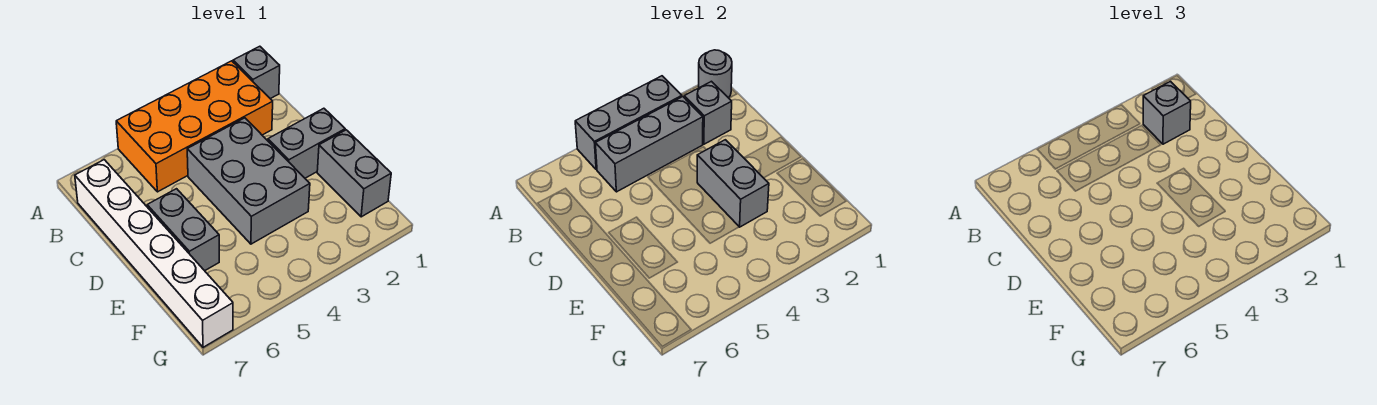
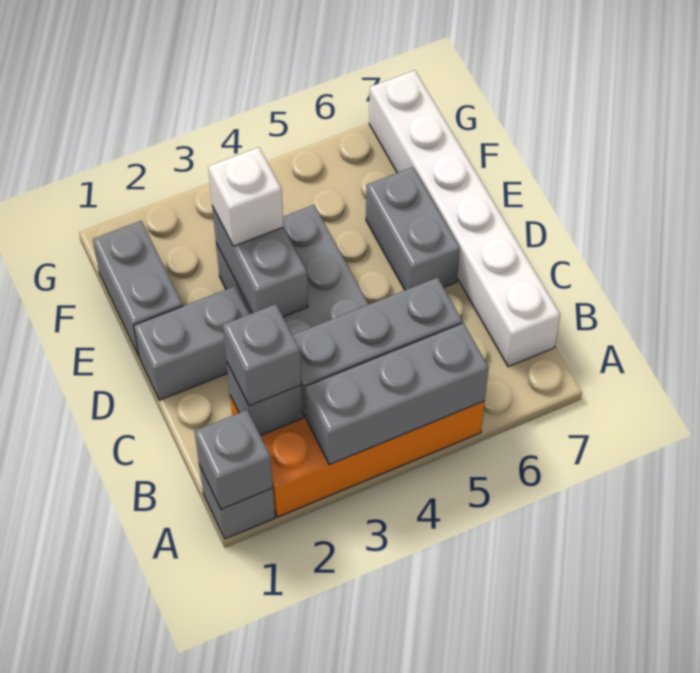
grey round brick A1 level 2 -> grey brick A1 level 2
none -> white brick E3 level 3

